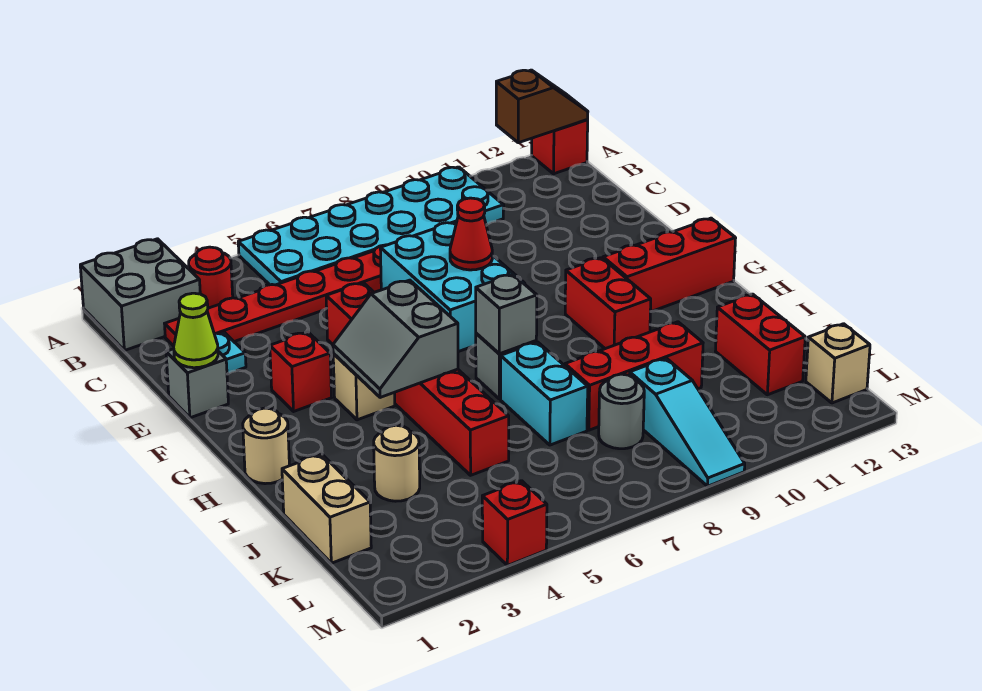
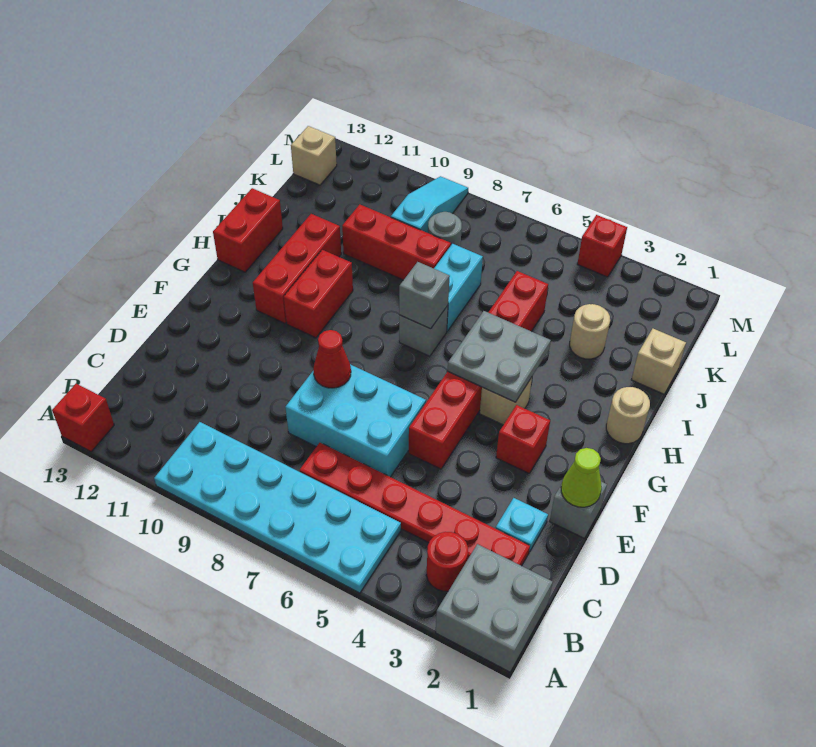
brown slope A12:A13 level 2 top 12 -> none
cyan brick D7:F8 level 1 -> cyan brick D6:E8 level 1
grey slope G4:H5 level 2 top 5 -> grey plate G4:H5 level 2
red brick G11:G13 level 1 -> red brick G11:I11 level 1
tan brick J1:K1 level 1 -> tan brick J1 level 1
red brick J12:K12 level 1 -> red brick H13:I13 level 1

